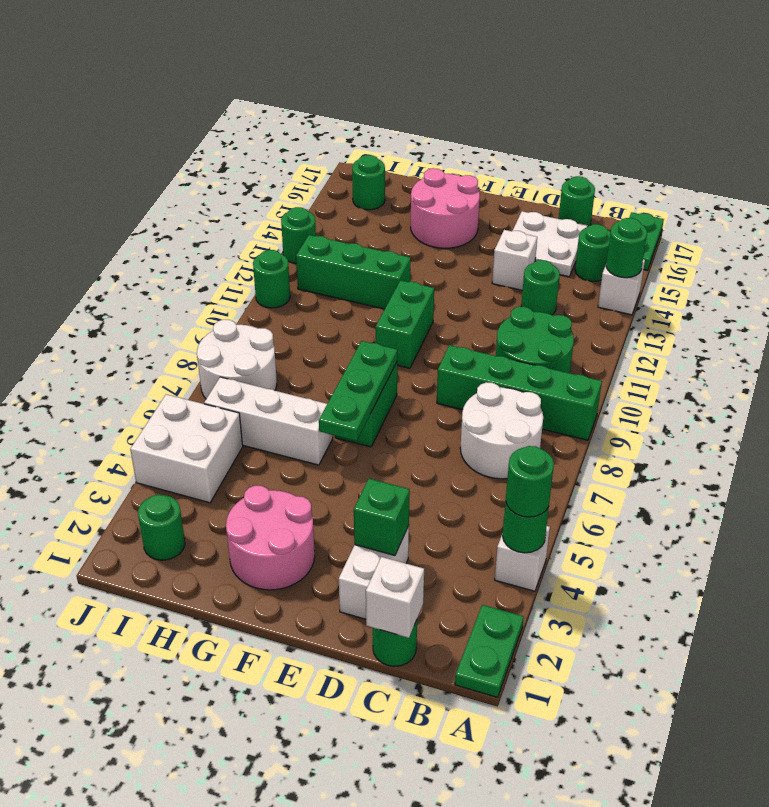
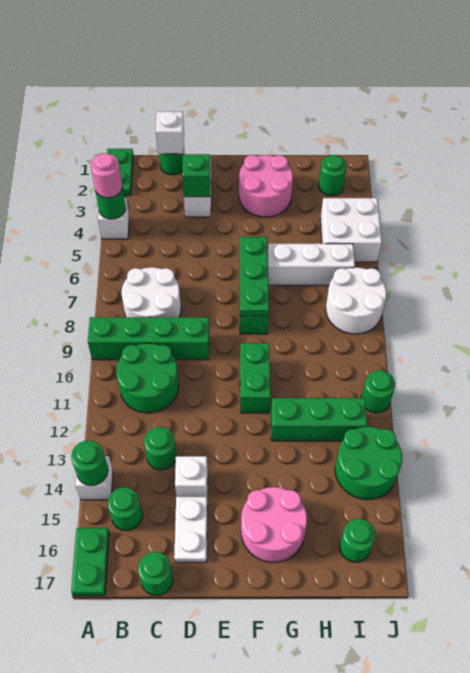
green round brick A4 level 3 -> pink round brick A4 level 3
white plate C15:D16 level 1 -> white plate D15:D16 level 1
green round brick J13 level 1 -> green round brick I13:J14 level 1

